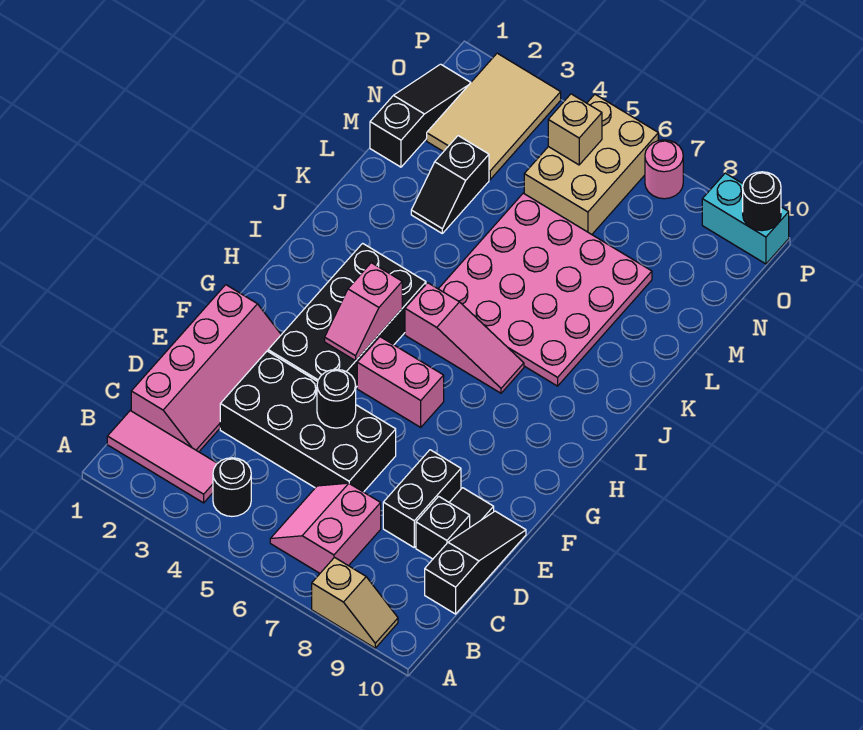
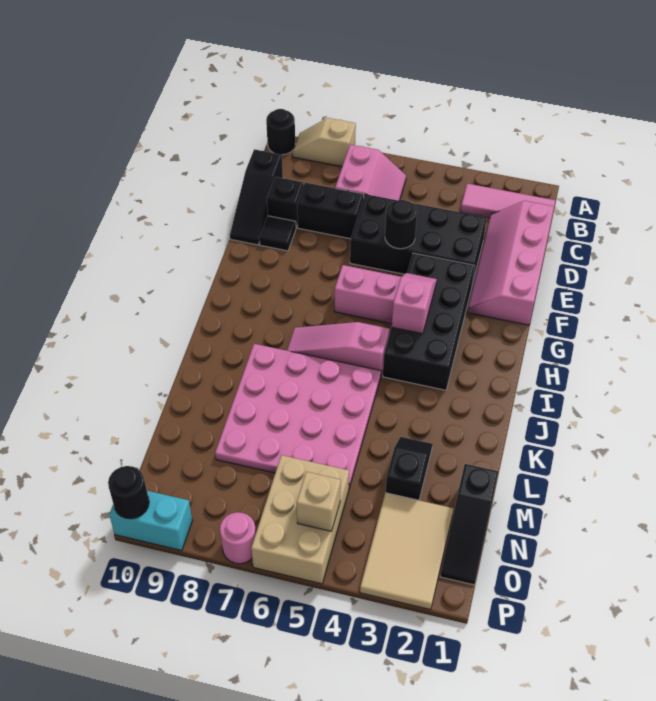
black round brick B4 level 1 -> black round brick A10 level 1
black brick D8:E8 level 1 -> black brick D7:D8 level 1

